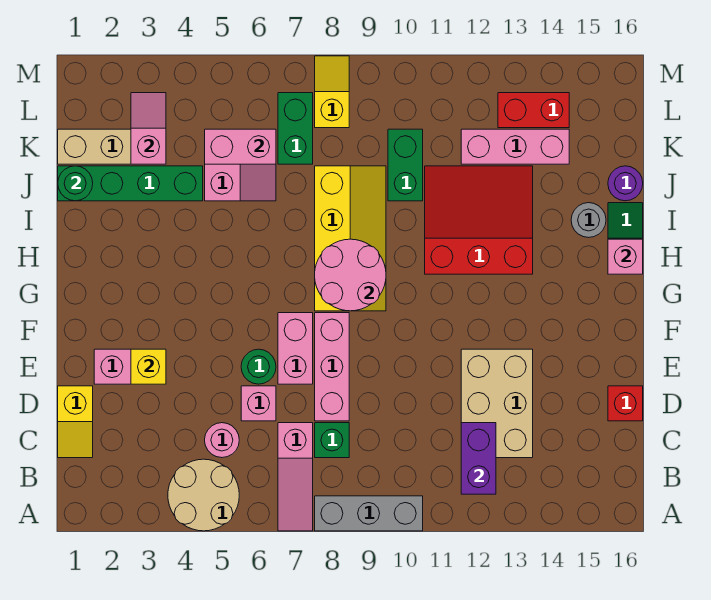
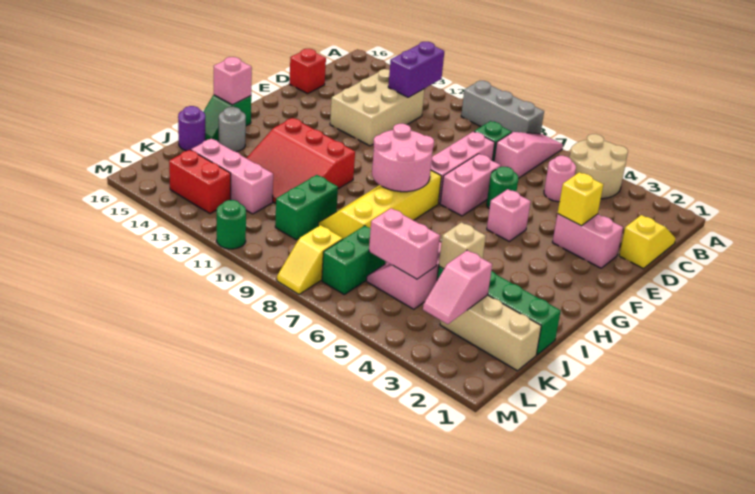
pink brick D6 level 1 -> pink brick F5 level 1
green round brick J1 level 2 -> green round brick M11 level 1
none -> tan brick J4 level 2

